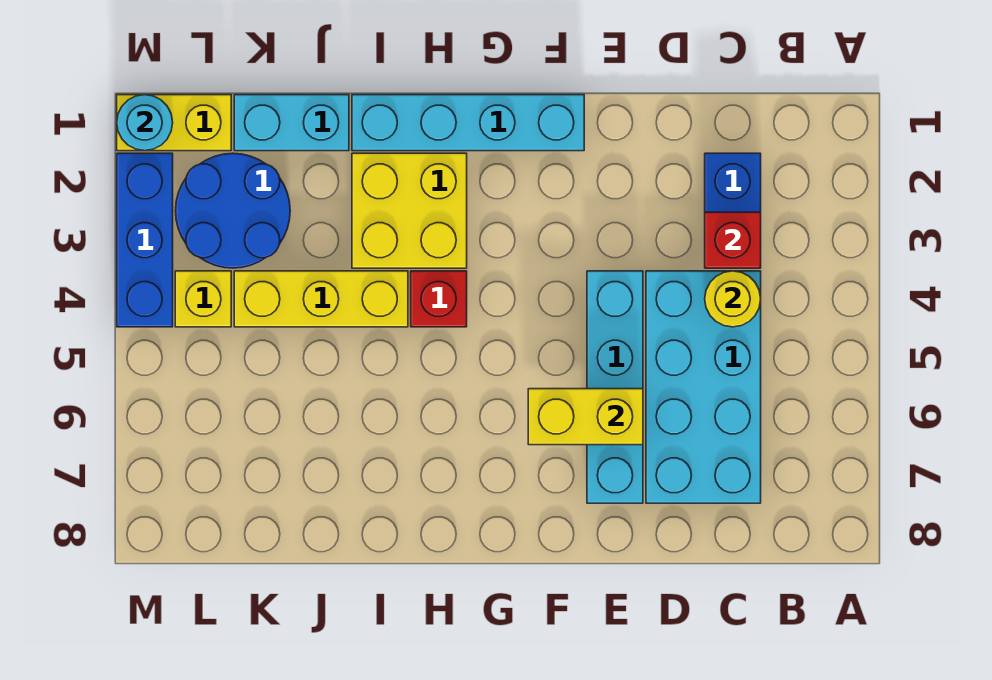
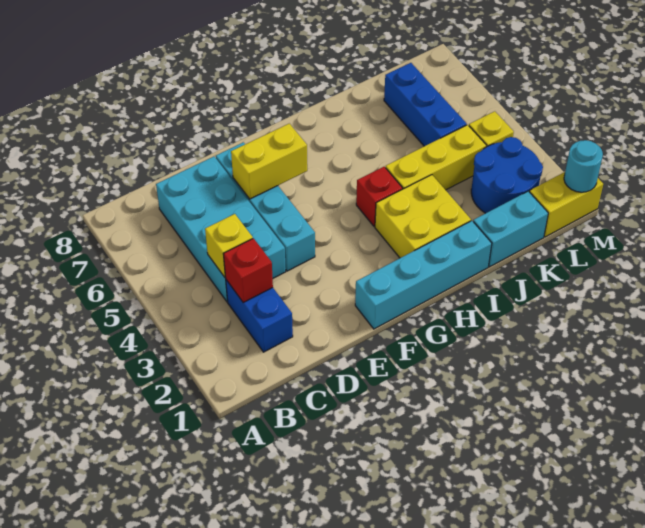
yellow round brick C4 level 2 -> yellow brick C4 level 2
blue brick M2:M4 level 1 -> blue brick K5:K7 level 1

